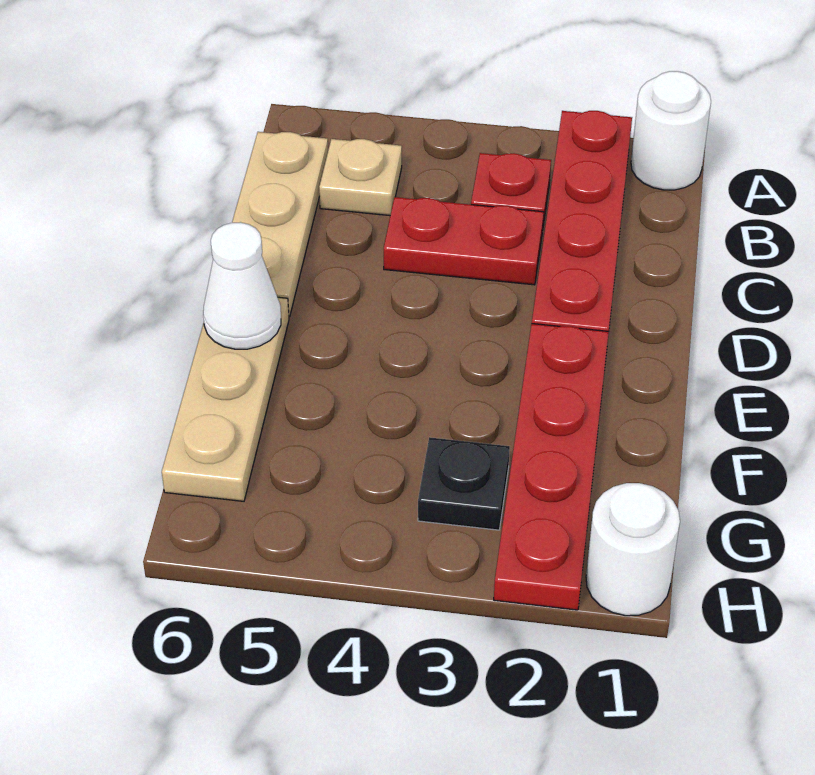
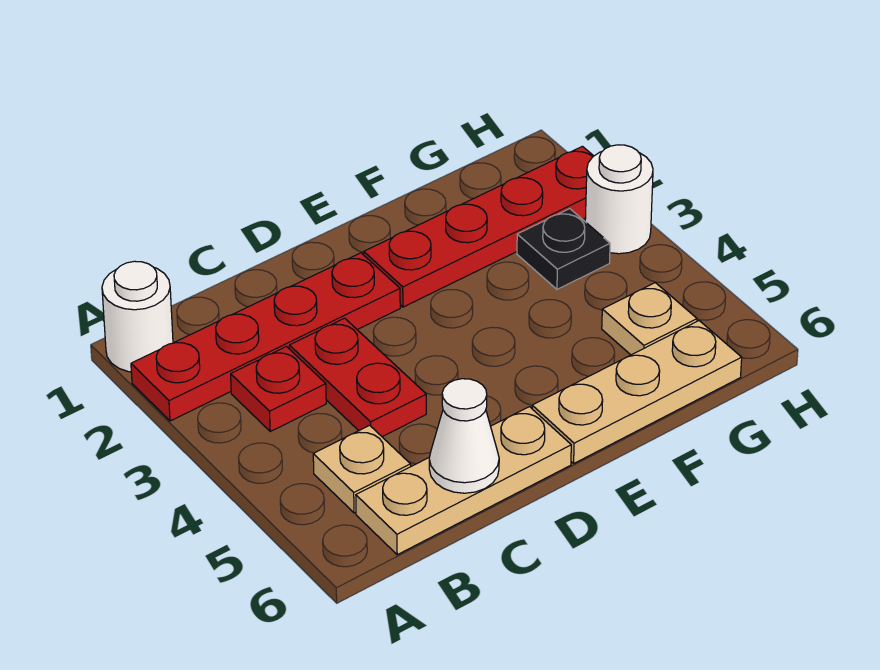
white cone E6 level 2 -> white cone C6 level 2
none -> tan plate G5 level 1
white round brick H1 level 1 -> white round brick H3 level 1

